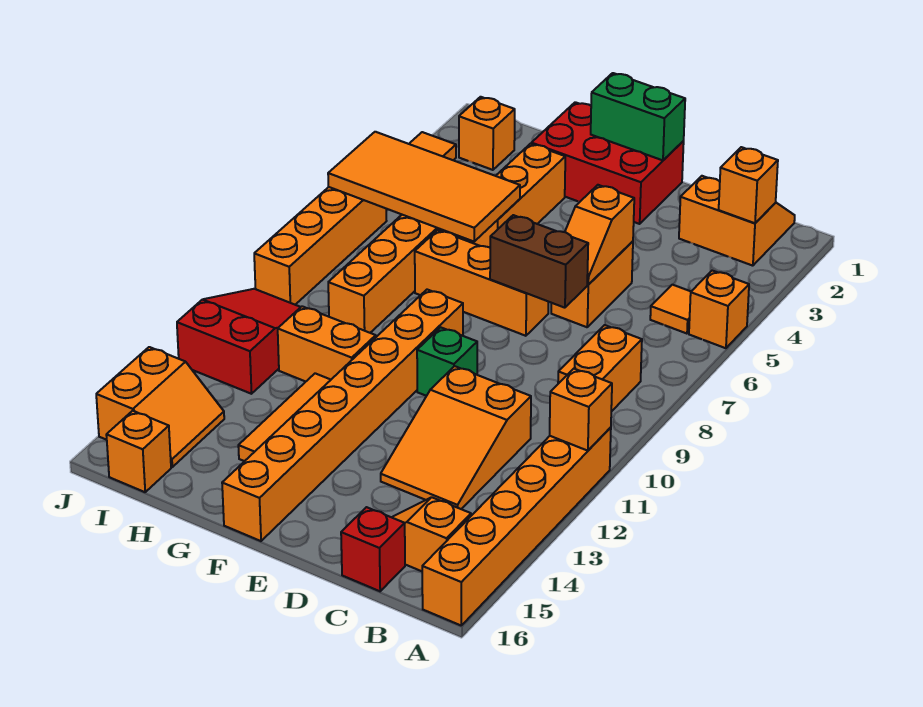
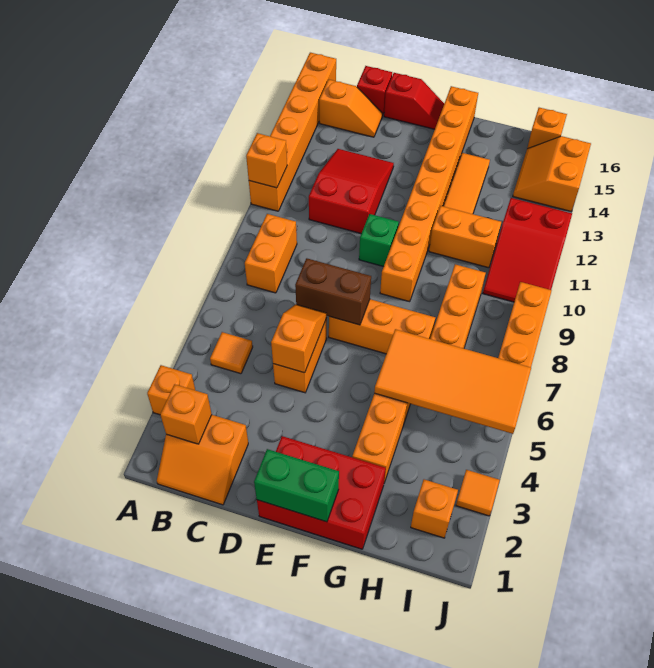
orange brick A5 level 1 -> orange brick A3 level 1
orange slope C11:D13 level 1 top 11 -> red slope C11:D13 level 1 top 11
none -> red slope D16:E16 level 1 top D

